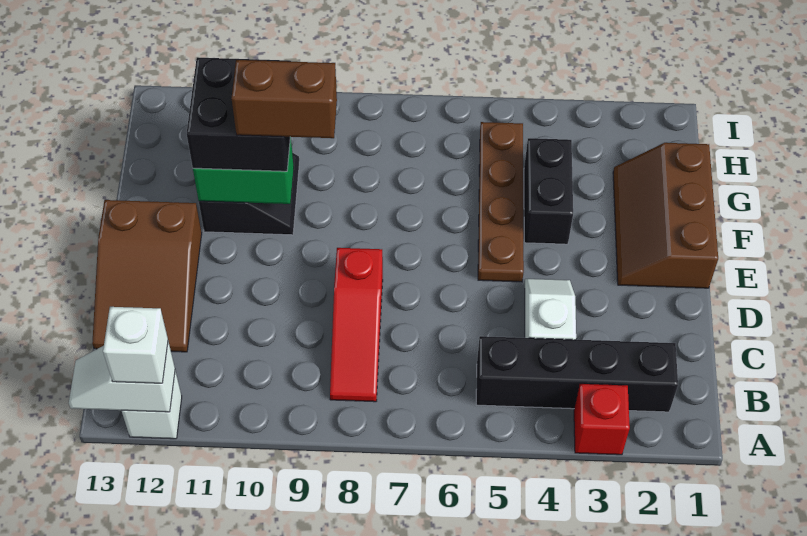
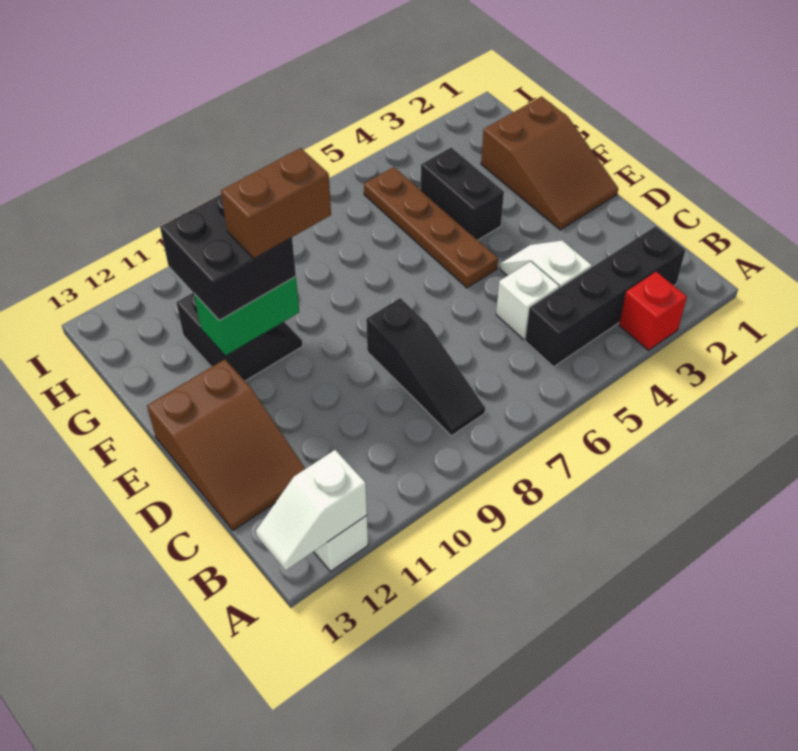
white brick A12 level 3 -> white brick C5 level 1
red slope B8:D8 level 1 top D -> black slope B8:D8 level 1 top D
brown slope E1:G2 level 1 top 1 -> brown slope E1:G2 level 1 top G

